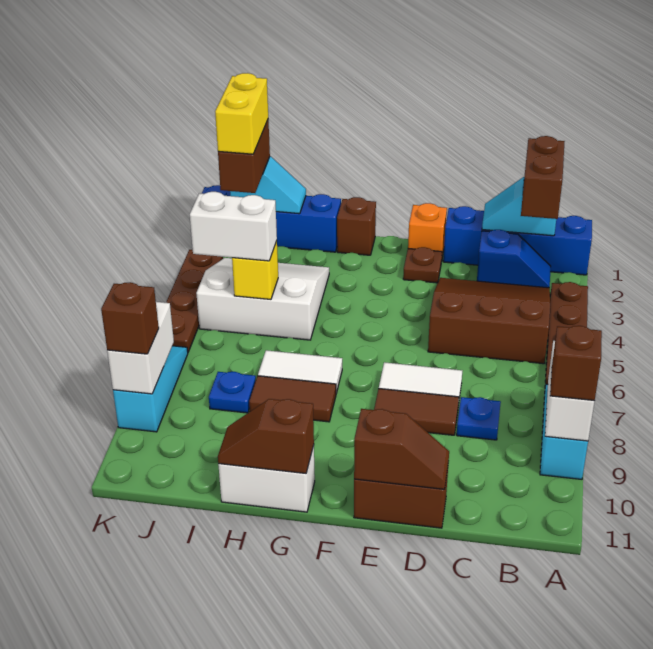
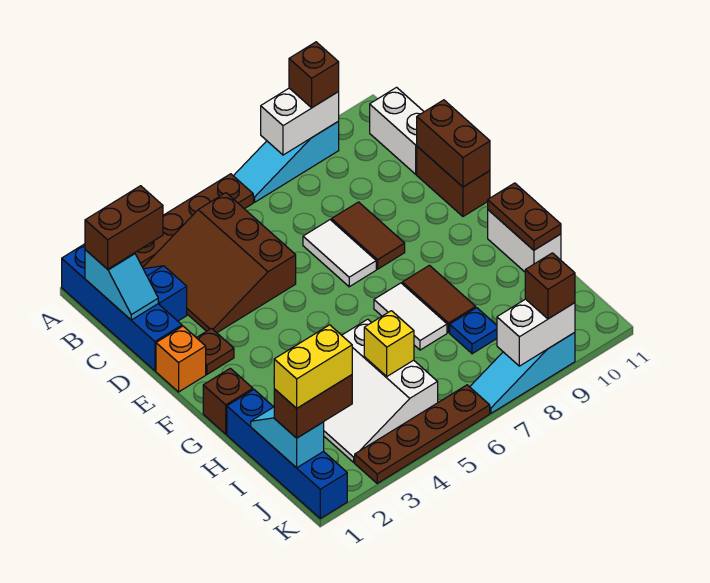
blue plate C8 level 1 -> none
brown slope D11:E11 level 2 top E -> brown brick D11:E11 level 2
brown slope G11:H11 level 2 top G -> brown plate G11:H11 level 2
white brick I5:J5 level 3 -> white brick B11:C11 level 1

